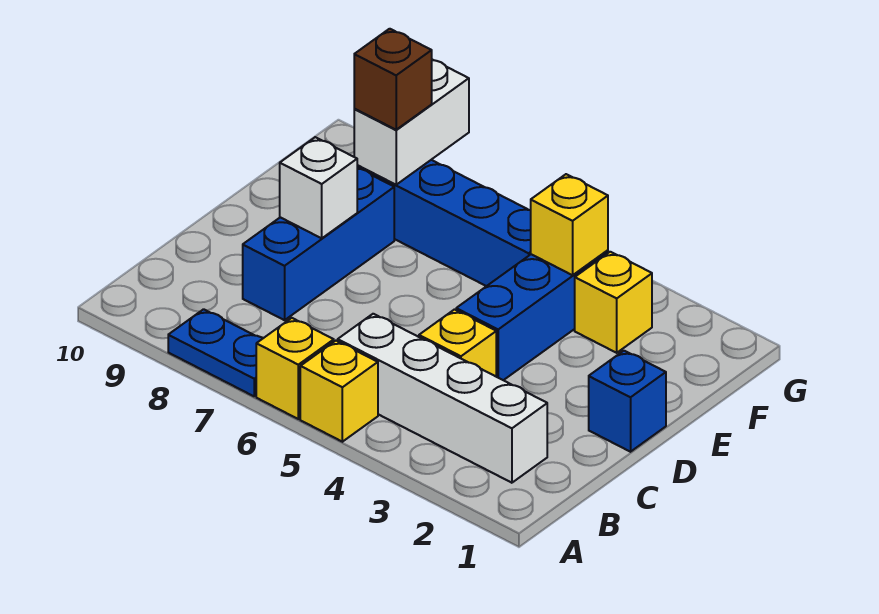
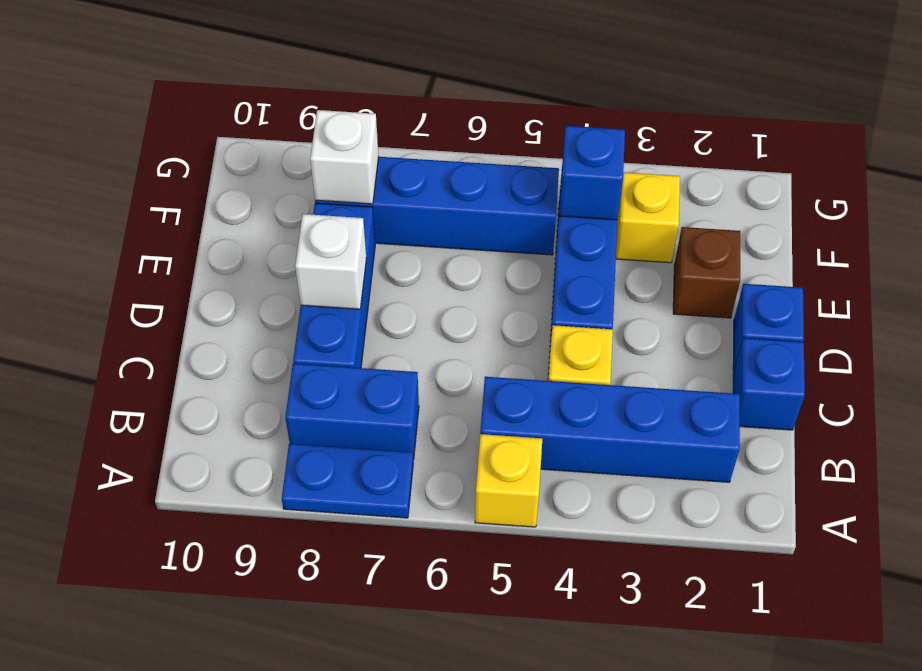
yellow brick A6 level 1 -> none
white brick B2:B5 level 1 -> blue brick B2:B5 level 1
none -> blue brick B7:B8 level 1
none -> blue brick C1 level 1
yellow brick F4 level 2 -> blue brick F4 level 2
white brick F8:G8 level 2 -> white brick F8 level 2
brown brick F8 level 3 -> brown brick E2 level 1

